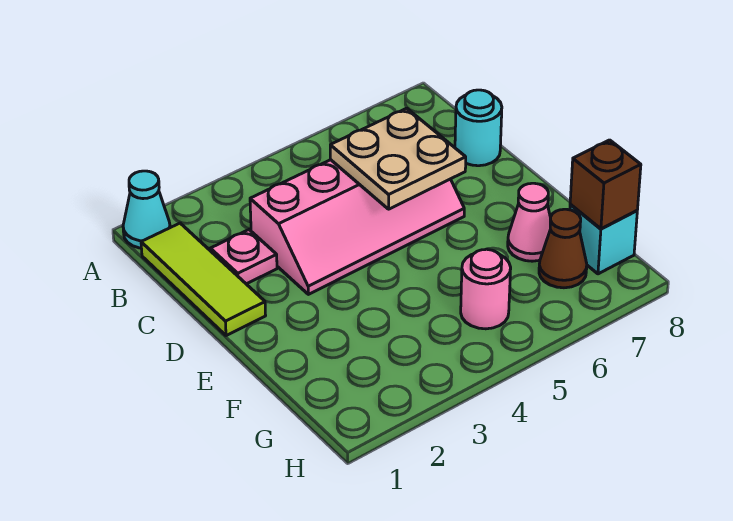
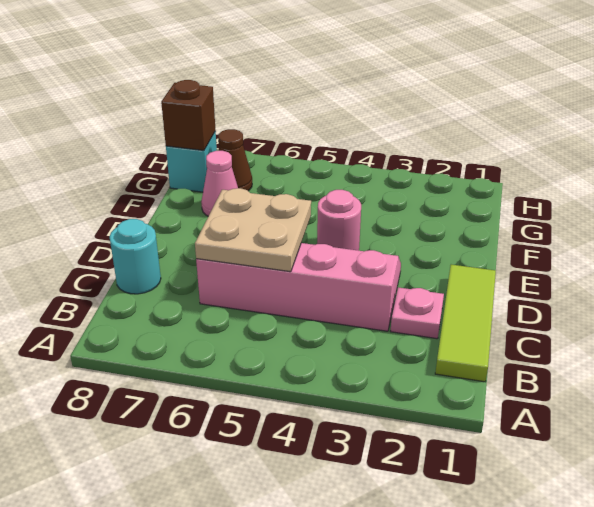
cyan cone A1 level 1 -> none
pink round brick G5 level 1 -> pink round brick E4 level 1

